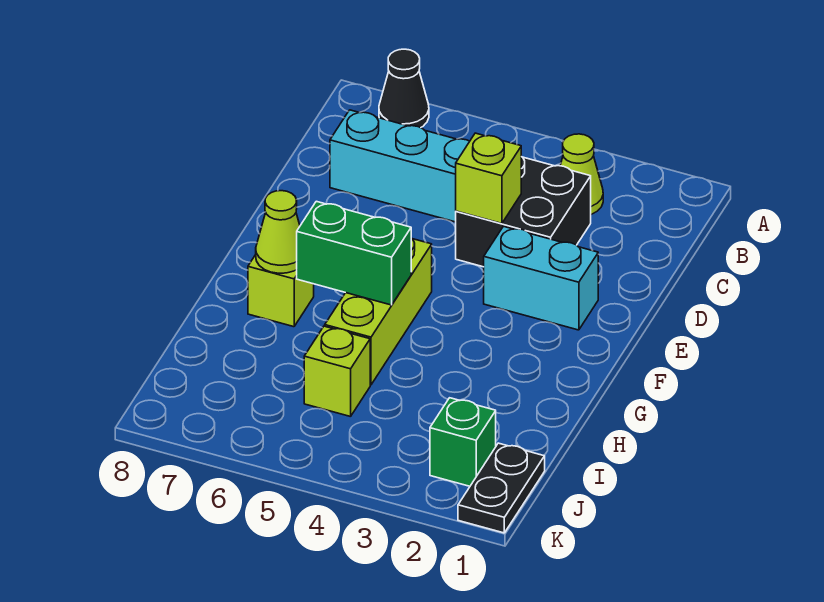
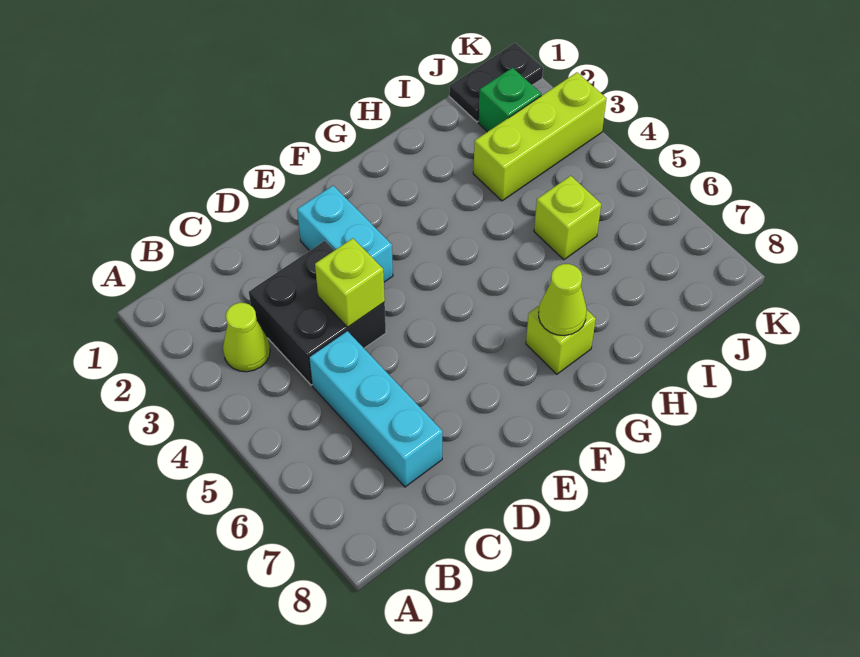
black cone A7 level 1 -> none
lime brick F5:H5 level 1 -> lime brick I3:K3 level 1
green brick G5:G6 level 2 -> none

